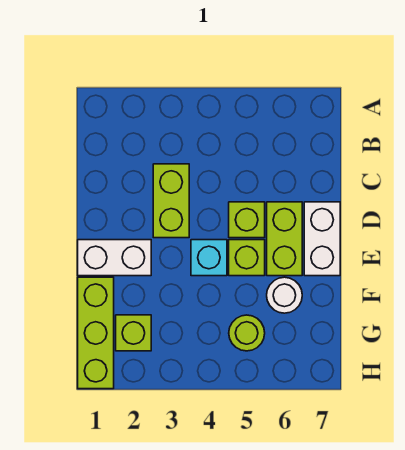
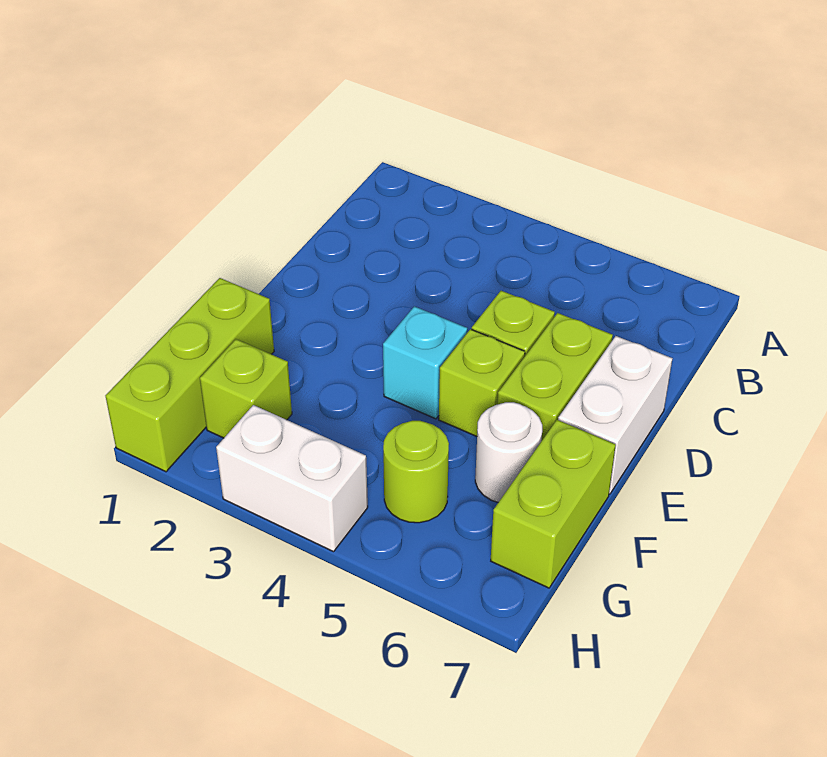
lime brick C3:D3 level 1 -> lime brick F7:G7 level 1
white brick E1:E2 level 1 -> white brick H3:H4 level 1

